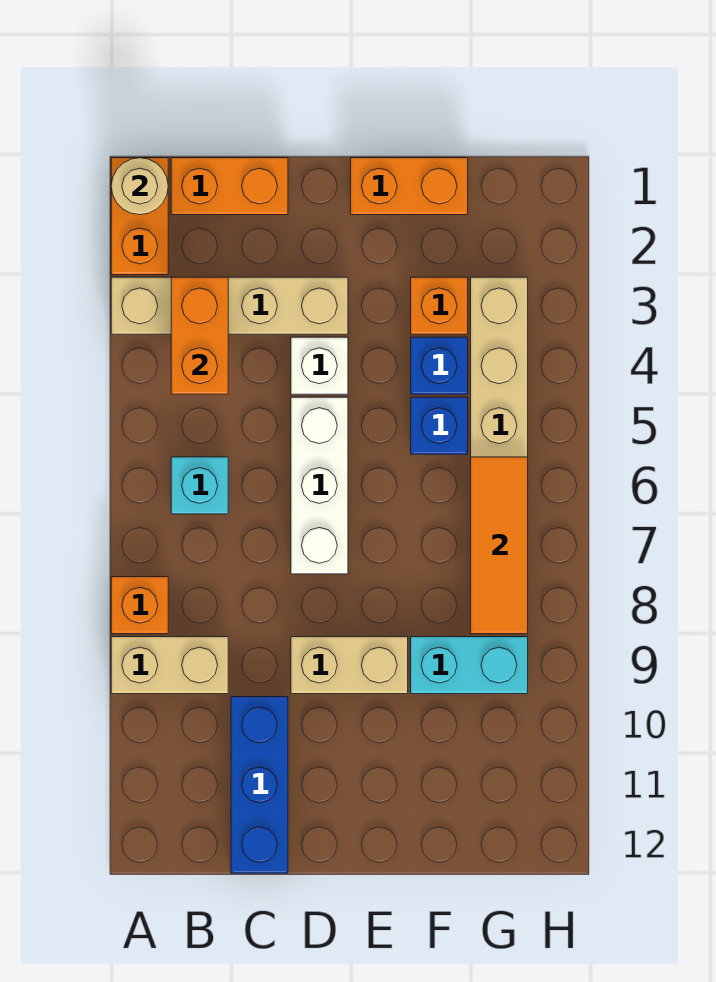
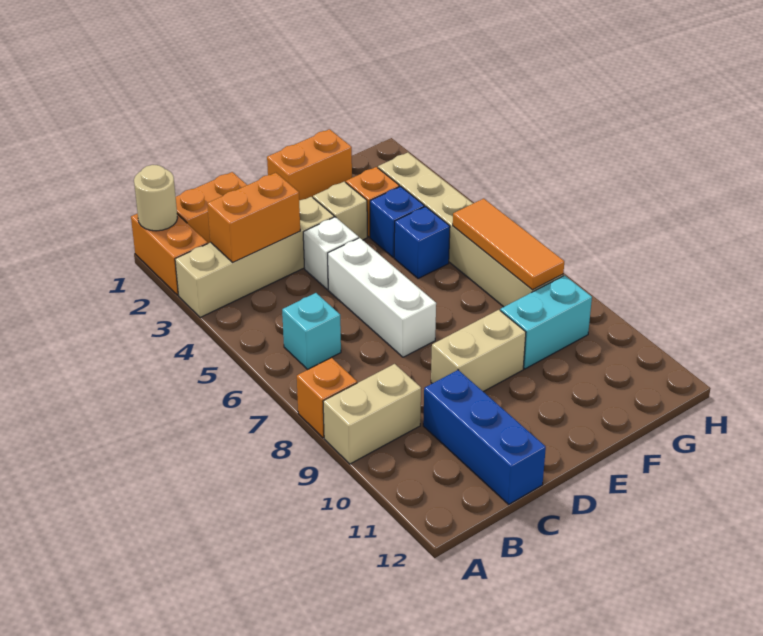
orange brick B3:B4 level 2 -> orange brick B3:C3 level 2
none -> tan brick E3 level 1

